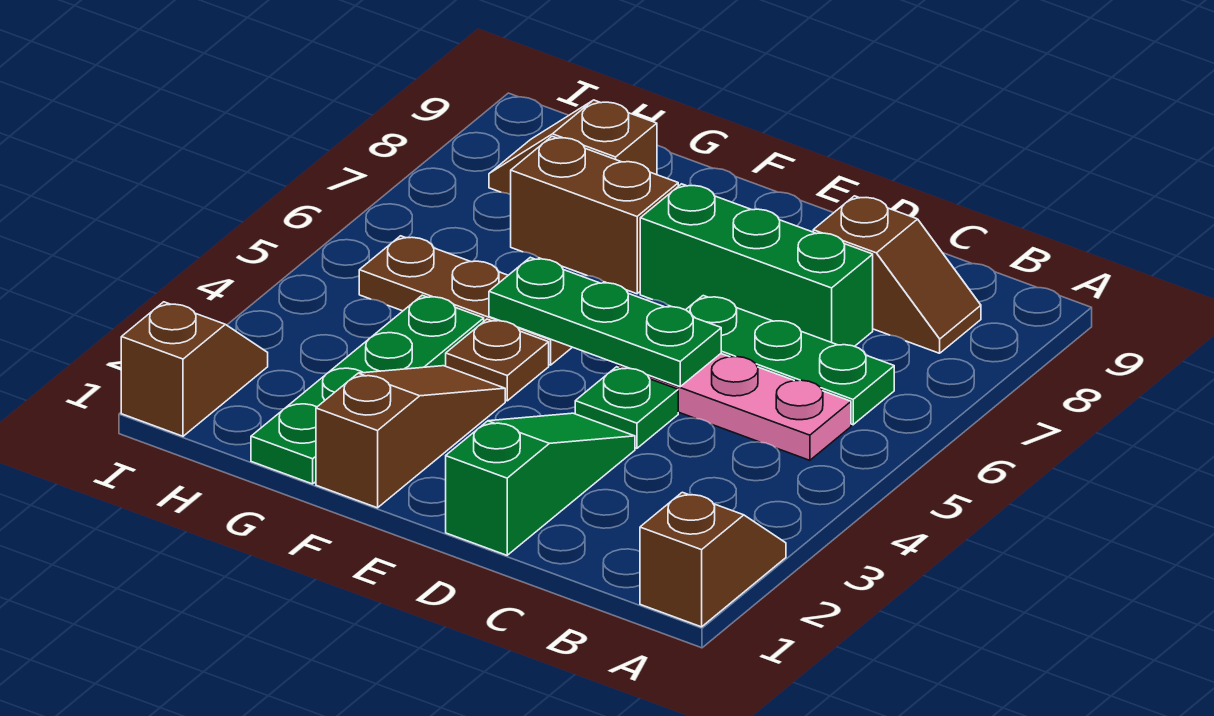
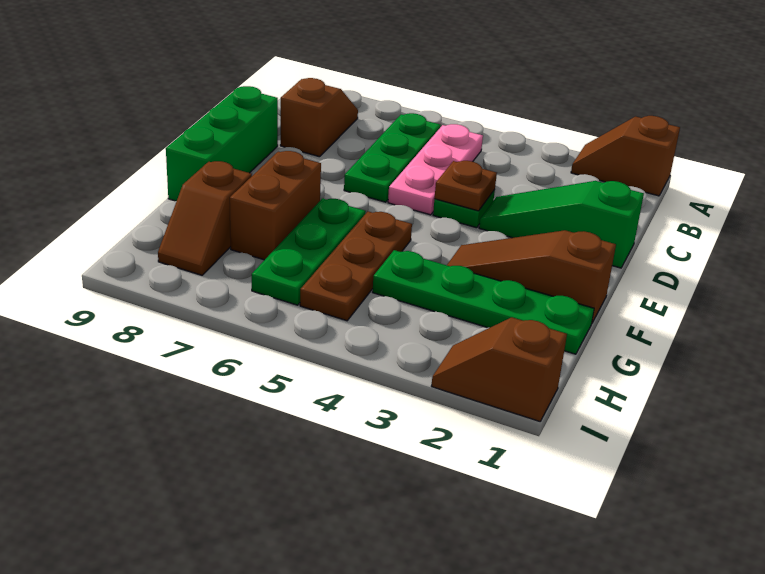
green brick C7:E7 level 1 -> green brick D9:F9 level 1
green plate D5:F5 level 2 -> green plate F6:H6 level 1
brown plate F4 level 1 -> brown plate D4 level 2

